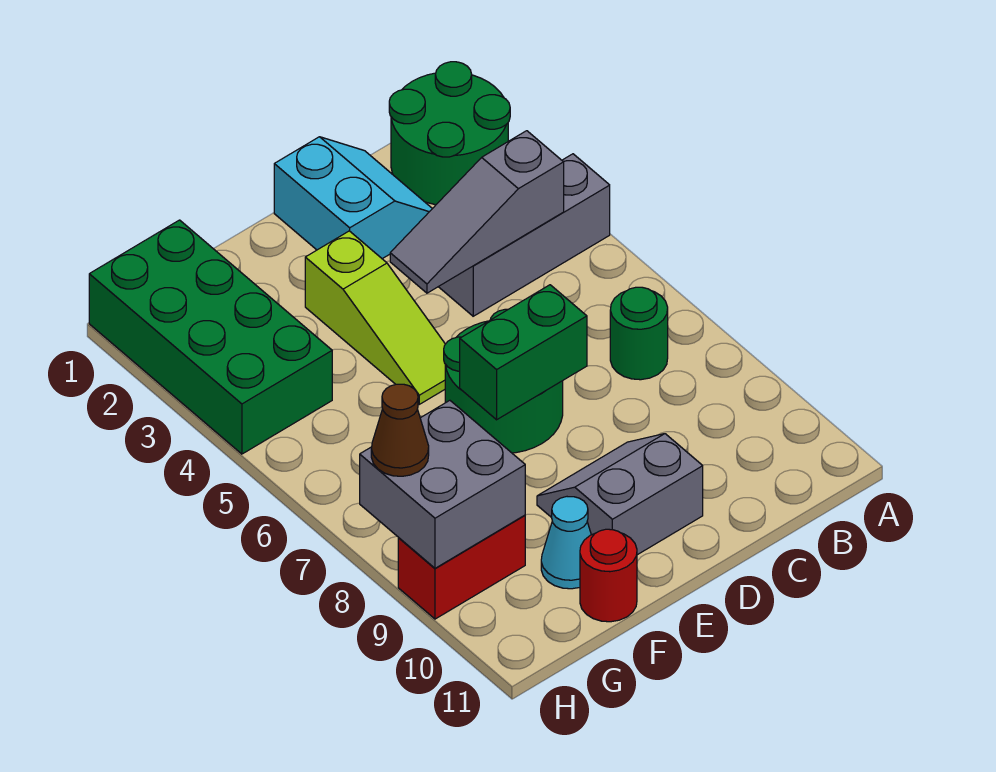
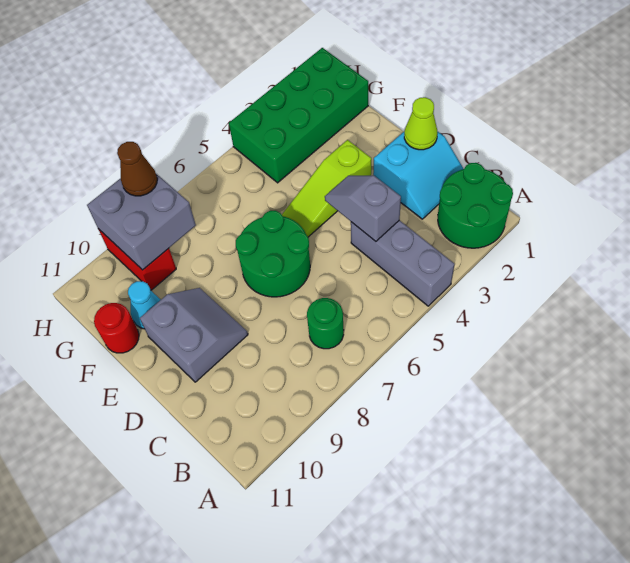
grey slope B4:D4 level 2 top B -> grey slope C4:D4 level 2 top C
none -> lime cone D1 level 2
green brick D7:E7 level 2 -> none

